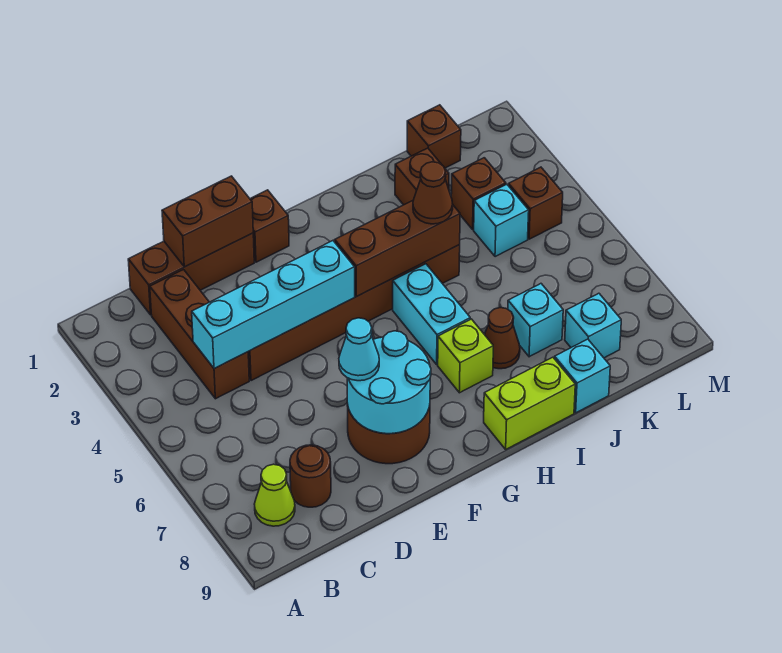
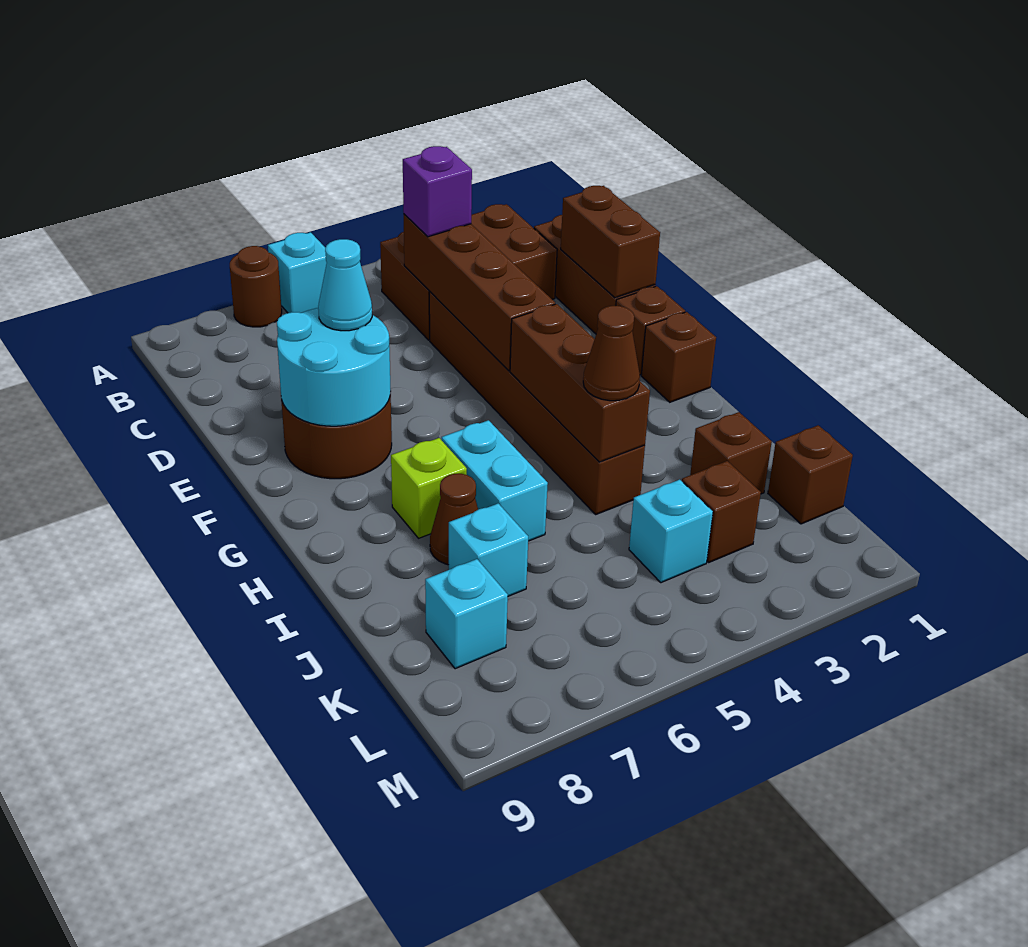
lime cone B8 level 1 -> none
brown brick C2:C4 level 1 -> brown brick B2:C4 level 1
cyan brick C4:F4 level 2 -> brown brick C4:F4 level 2
none -> purple brick C4 level 3
brown round brick C8 level 1 -> brown round brick A7 level 1
cyan brick H5:H6 level 1 -> cyan brick H6:I6 level 1
lime brick H9:I9 level 1 -> none
cyan brick J9 level 1 -> cyan brick A6 level 1
brown brick L4 level 1 -> brown brick G1 level 1

